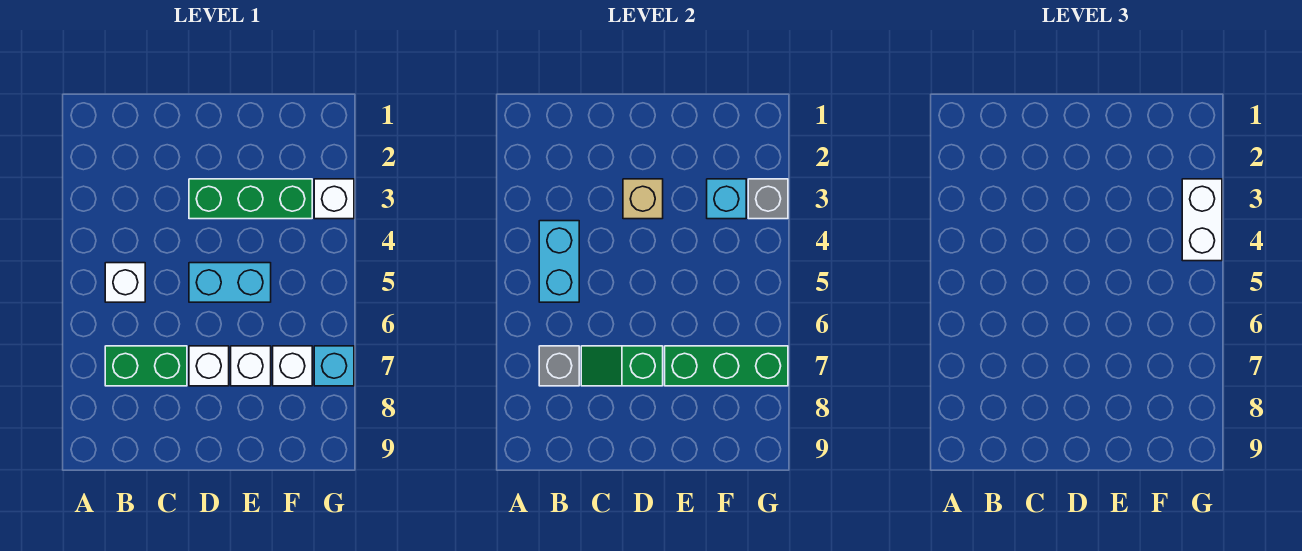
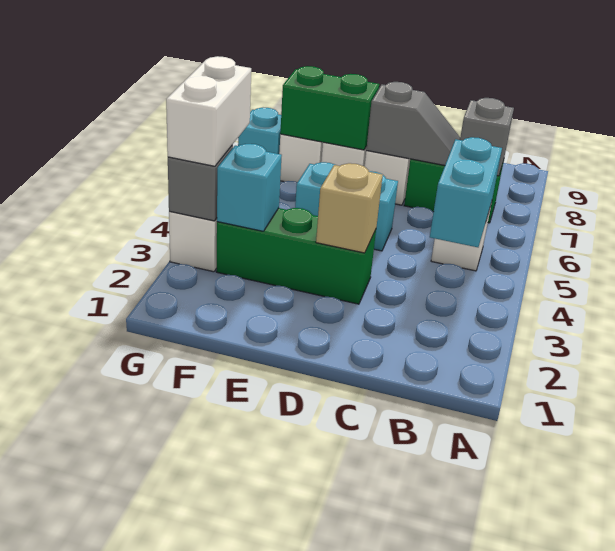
green slope C7:D7 level 2 top D -> grey slope C7:D7 level 2 top D
green brick E7:G7 level 2 -> green brick E7:F7 level 2

